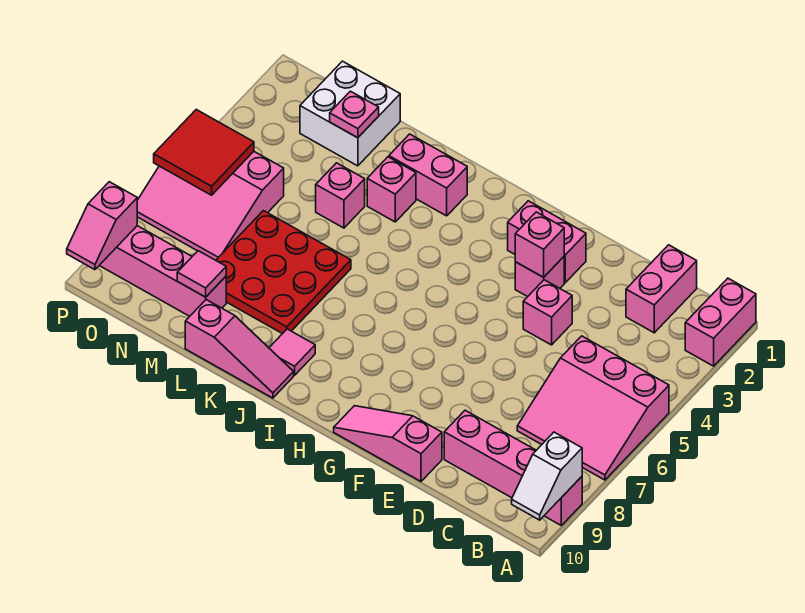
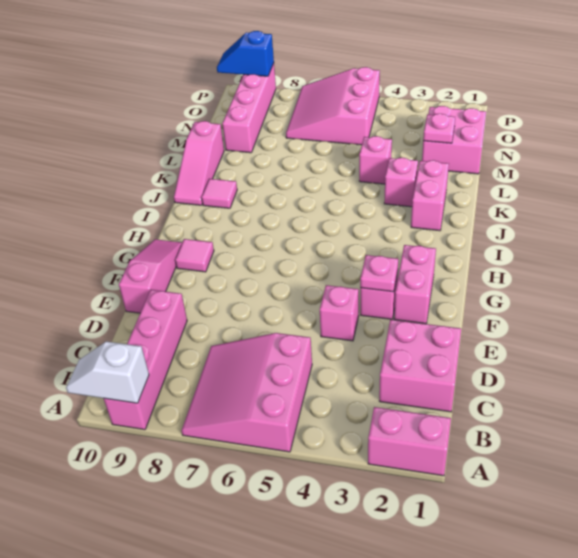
pink brick C1:C2 level 1 -> pink brick C1:D2 level 1
pink brick F3 level 2 -> pink plate F3 level 2
red plate K6:M8 level 1 -> none
white brick M1:N2 level 1 -> pink brick M1:N2 level 1
pink tile M9 level 2 -> pink tile G9 level 1
red tile O5:P6 level 2 -> none
pink slope P9:P10 level 2 top 9 -> blue slope P9:P10 level 2 top 9

